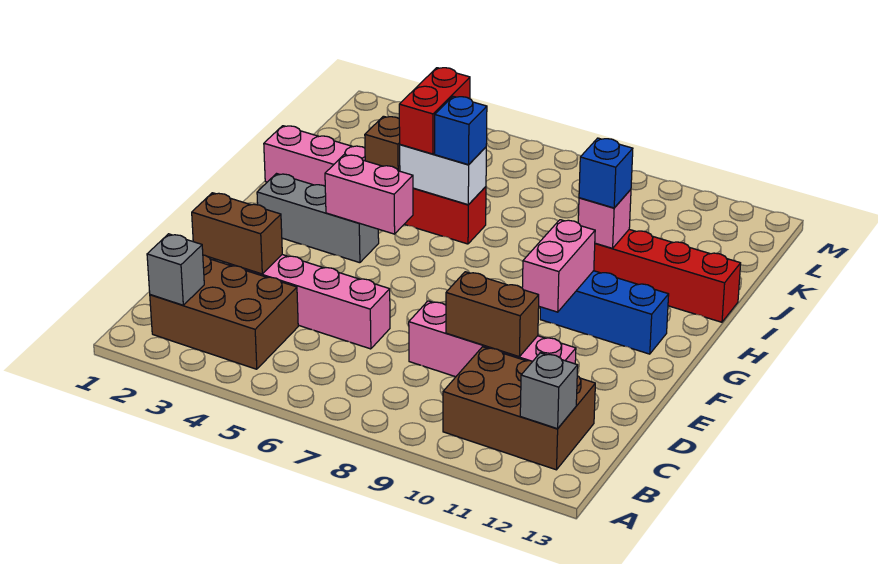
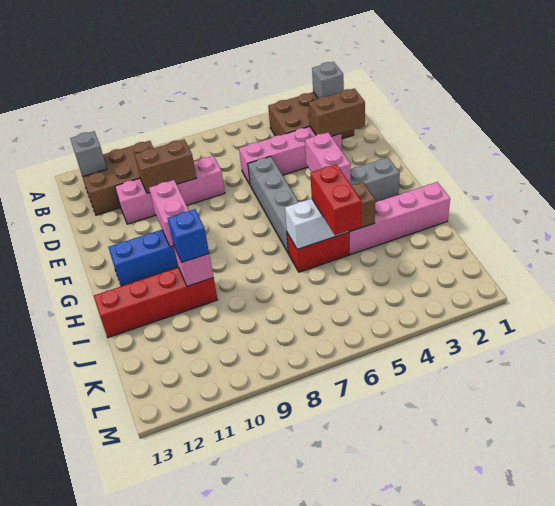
none -> grey brick E6:H6 level 1
pink brick G4:G5 level 2 -> pink brick F4:G4 level 2
blue brick I6 level 3 -> none

